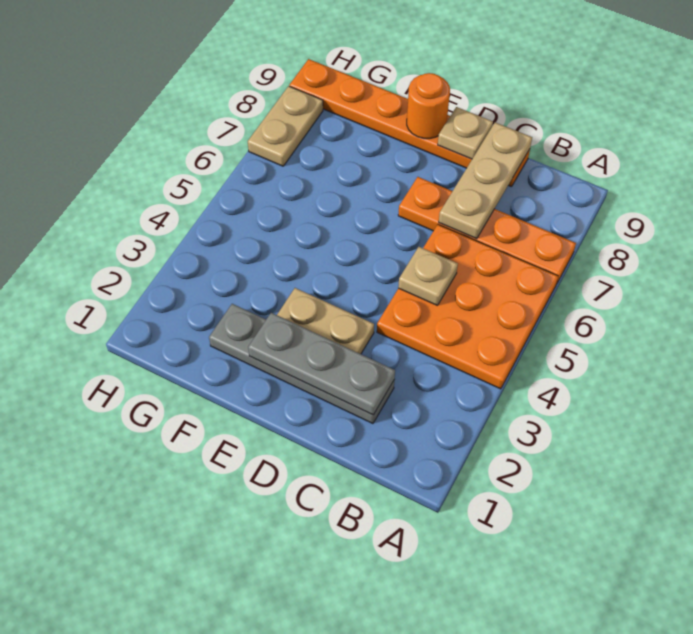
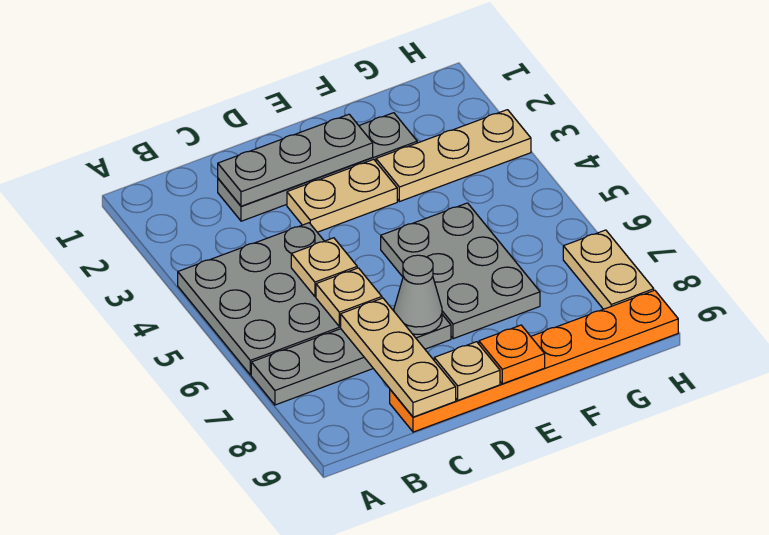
orange plate A4:C6 level 1 -> grey plate A4:C6 level 1
orange plate A7:D7 level 1 -> grey plate A7:D7 level 1
none -> tan plate C6 level 2
none -> grey cone D7 level 2
none -> grey plate E5:F7 level 1
orange round brick E9 level 2 -> orange plate E9 level 2
none -> tan plate F3:H3 level 1

